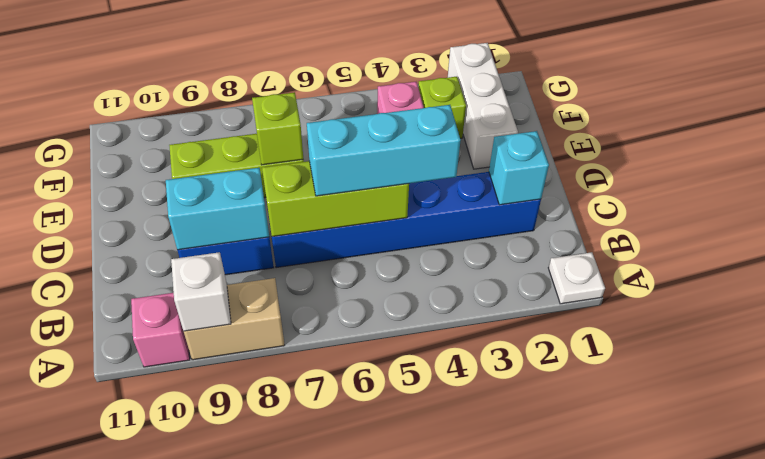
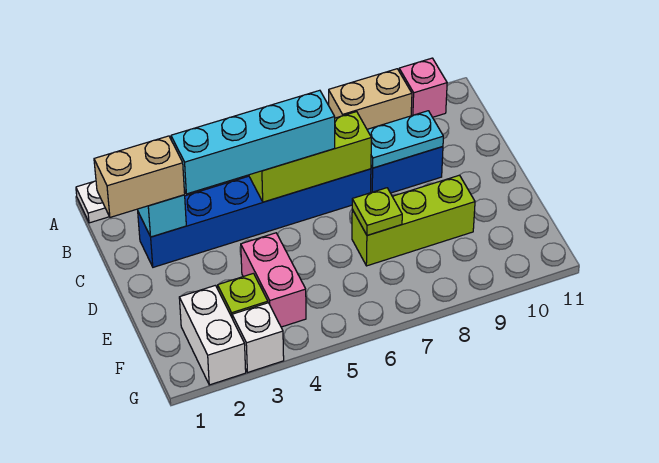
white brick A9 level 2 -> white brick G3 level 1
none -> tan brick C1:C2 level 3
cyan brick C4:C6 level 3 -> cyan brick C3:C6 level 3
cyan brick C8:C9 level 2 -> cyan plate C8:C9 level 2
white brick E2:G2 level 1 -> white brick F2:G2 level 1
lime brick E7 level 2 -> lime plate E7 level 2

